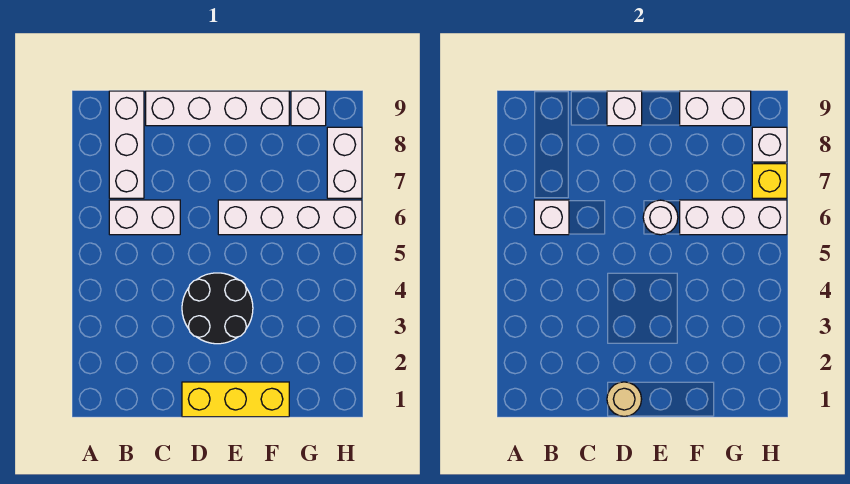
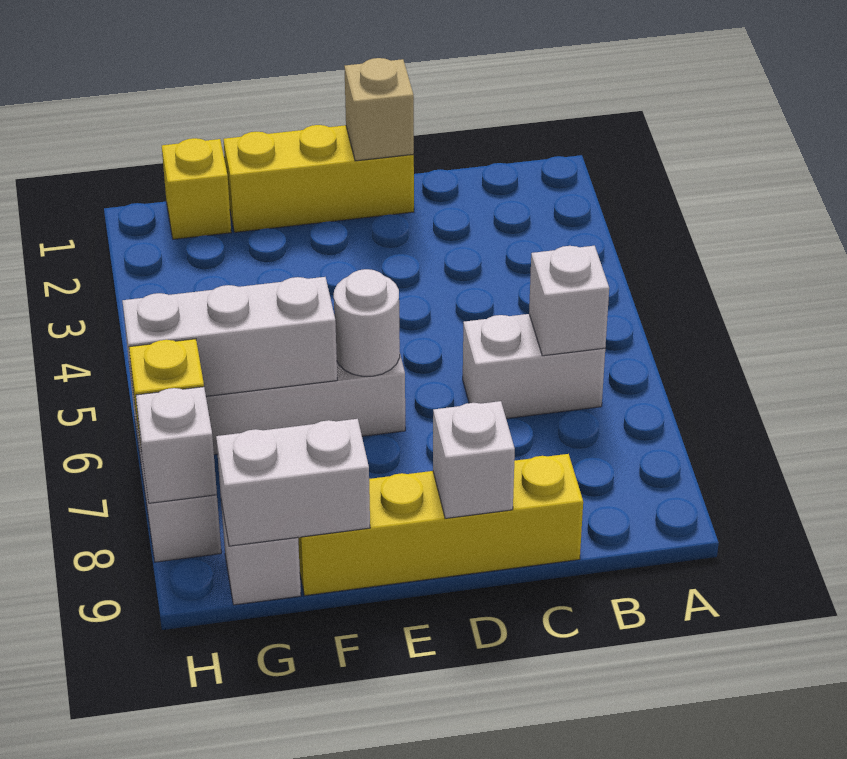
white brick B7:B9 level 1 -> none
white brick C9:F9 level 1 -> yellow brick C9:F9 level 1
tan round brick D1 level 2 -> tan brick D1 level 2
black round brick D3:E4 level 1 -> none
none -> yellow brick G1 level 1

